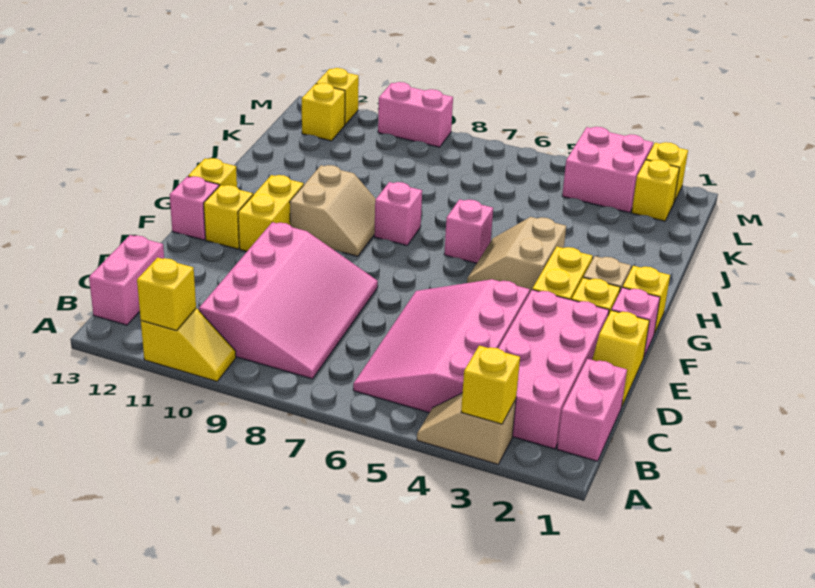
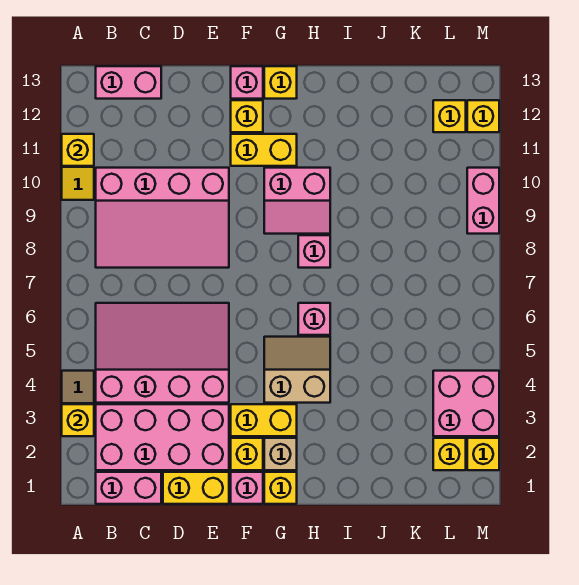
yellow slope D1:E1 level 1 top E -> yellow brick D1:E1 level 1
tan slope G9:H10 level 1 top 10 -> pink slope G9:H10 level 1 top 10

